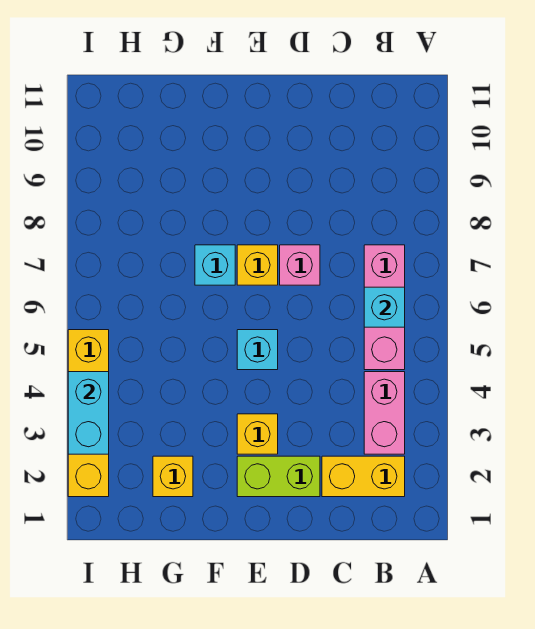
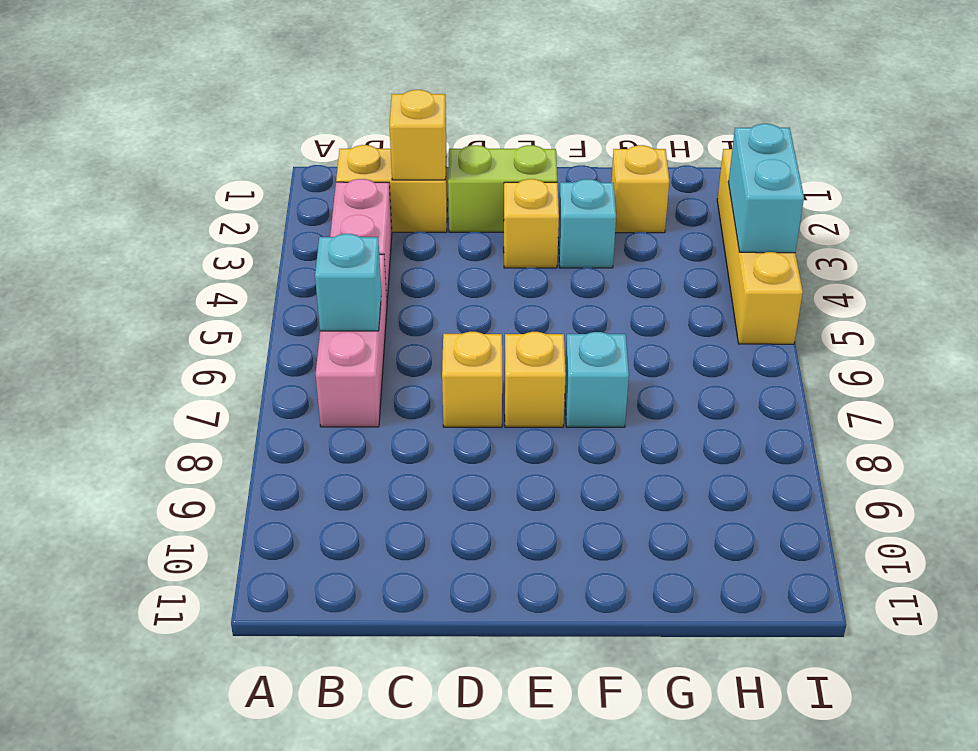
none -> yellow brick C2 level 2
pink brick D7 level 1 -> yellow brick D7 level 1
cyan brick E5 level 1 -> cyan brick F3 level 1

